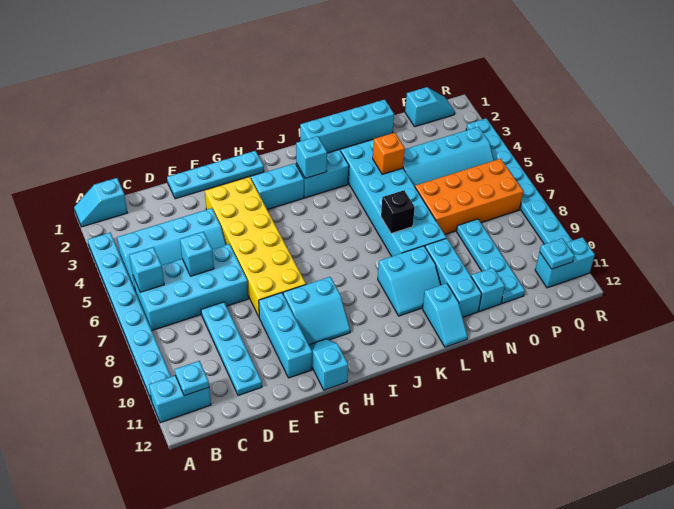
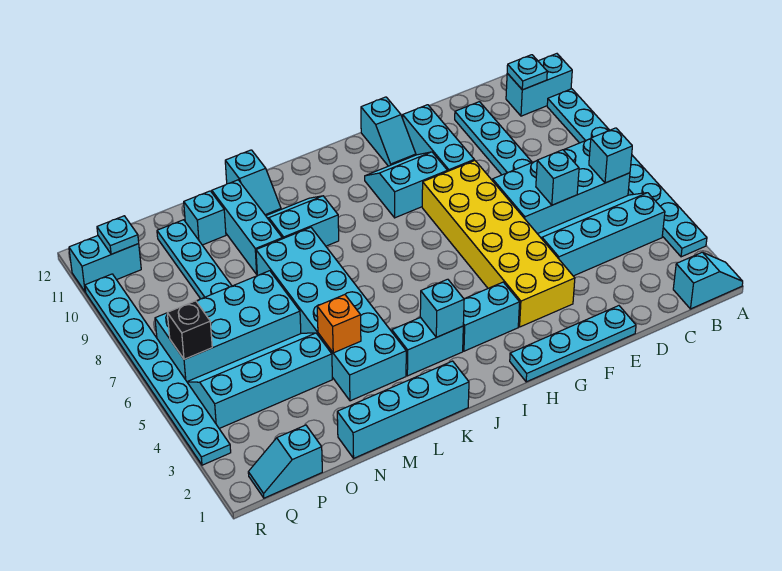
black brick L7 level 2 -> black brick Q6 level 2
cyan slope L11:L12 level 1 top 11 -> cyan slope L11:L12 level 1 top 12
orange brick N6:Q7 level 1 -> cyan brick N6:Q7 level 1

